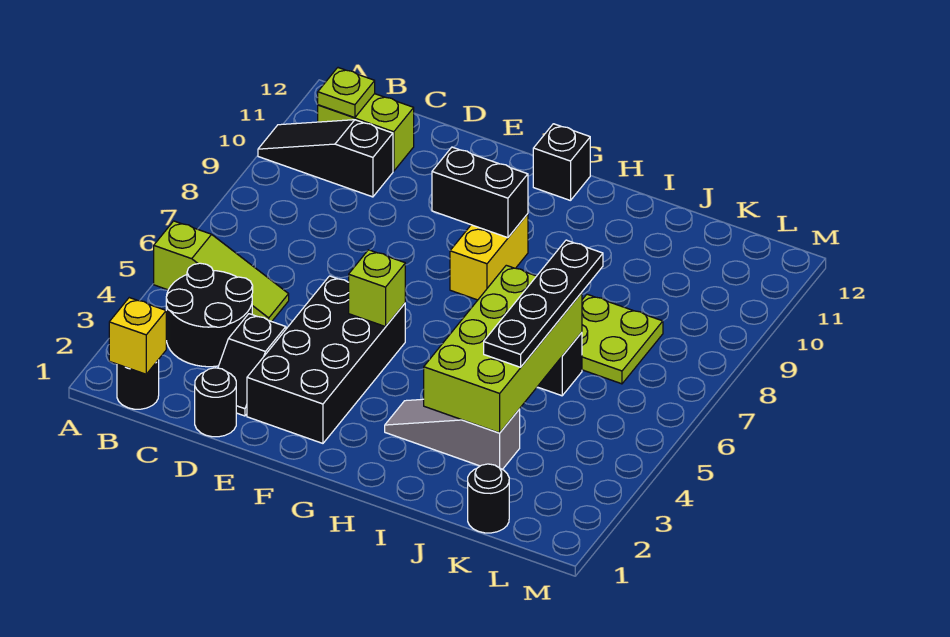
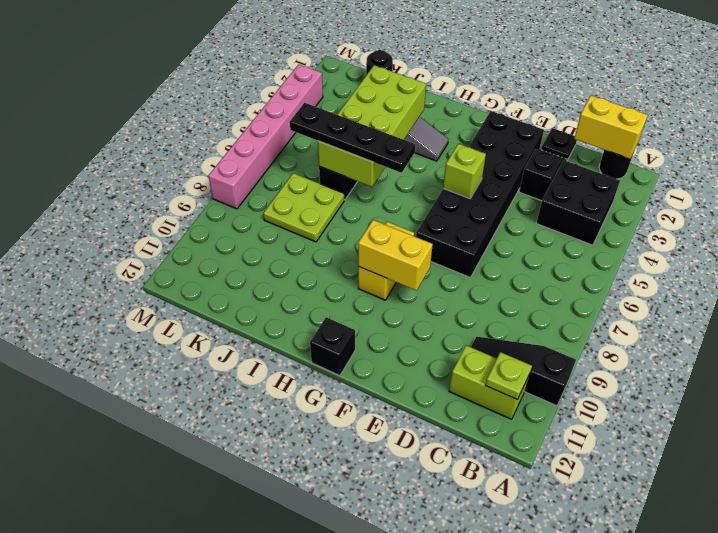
lime slope A5:C5 level 1 top A -> none
black slope A10:C10 level 1 top C -> black slope A10:C10 level 1 top A
yellow brick B1 level 2 -> yellow brick B1:C1 level 2
black round brick B3:C4 level 1 -> black brick B3:C4 level 1
black round brick D1 level 1 -> black plate D1 level 1
black brick E2:F5 level 1 -> black brick E2:F7 level 1
black brick F9:G9 level 2 -> yellow brick F9:G9 level 2
black plate J4:J7 level 3 -> black plate H6:K6 level 3
none -> pink brick M3:M8 level 1

